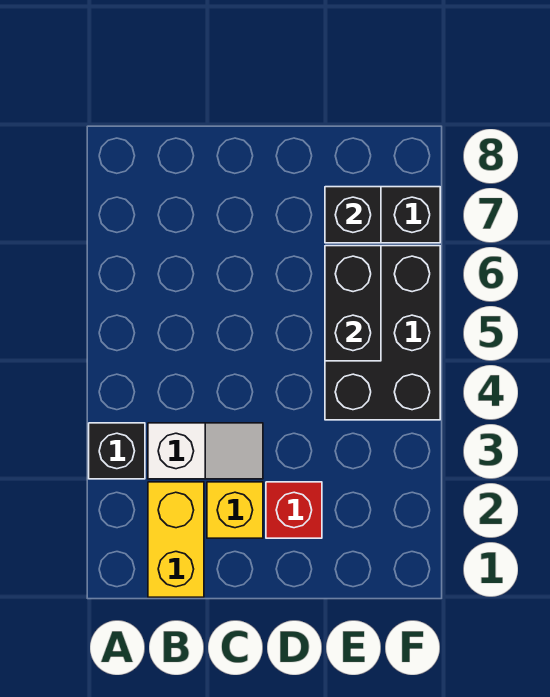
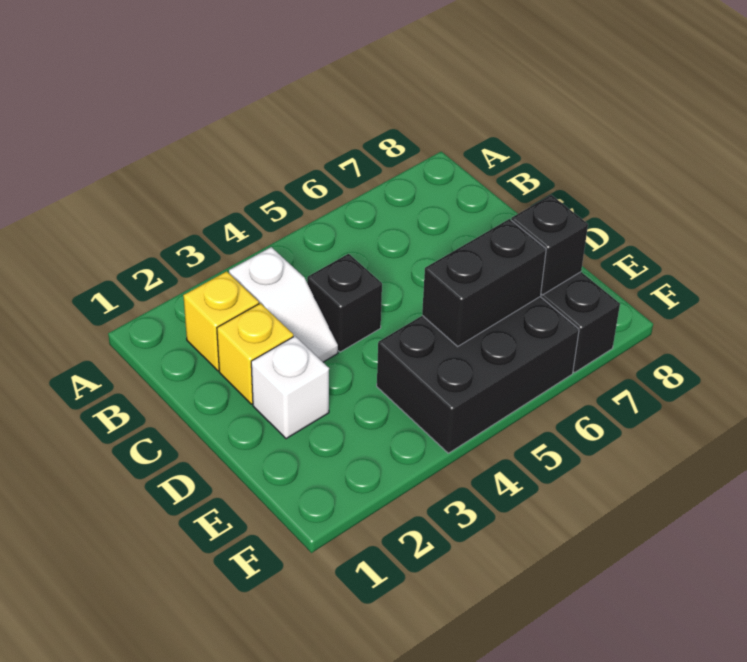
black brick A3 level 1 -> black brick C4 level 1
yellow brick B1:B2 level 1 -> yellow brick B2 level 1
red brick D2 level 1 -> white brick D2 level 1

